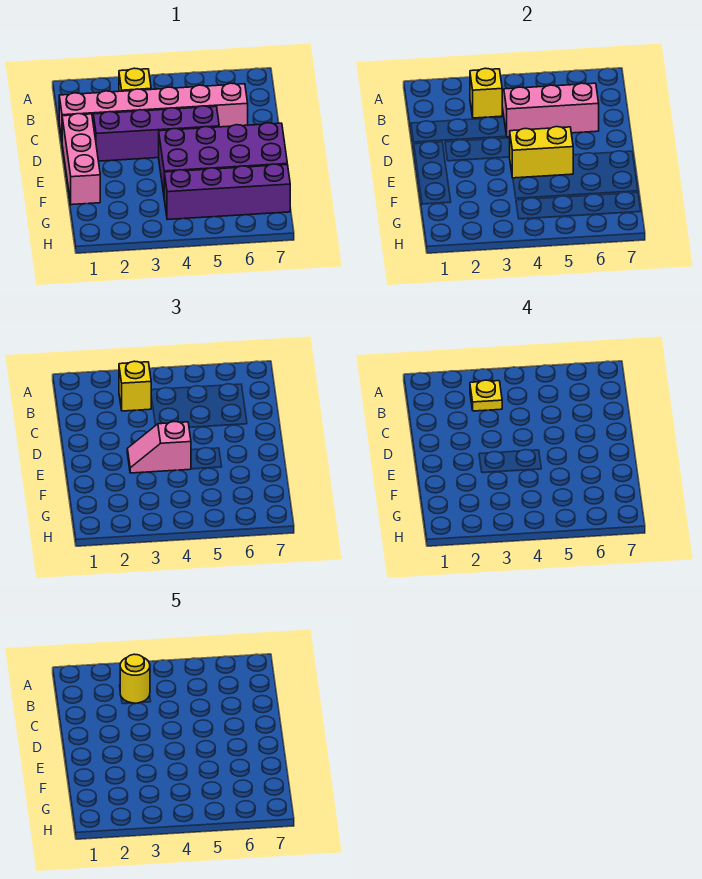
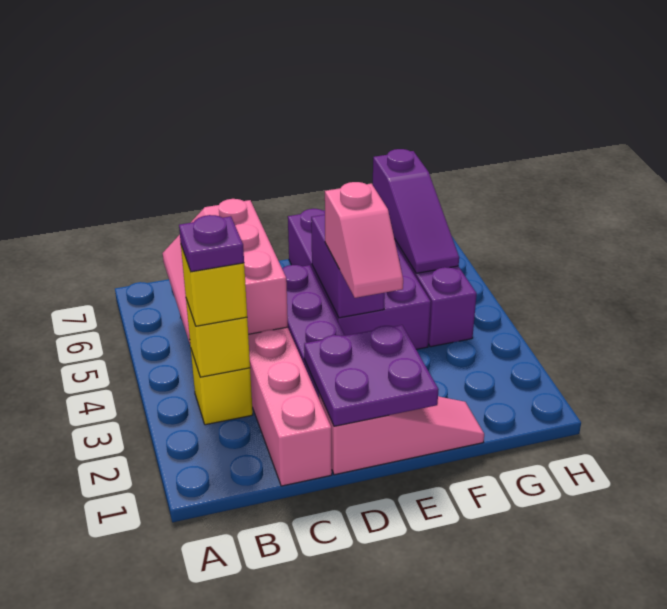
yellow plate B3 level 4 -> purple plate B3 level 4
yellow round brick B3 level 5 -> none
pink brick D1:F1 level 1 -> pink slope D1:F1 level 1 top D
none -> purple plate D1:E2 level 2
yellow brick E4:E5 level 2 -> purple brick E4:E5 level 2
none -> purple slope G5:G7 level 2 top 7

